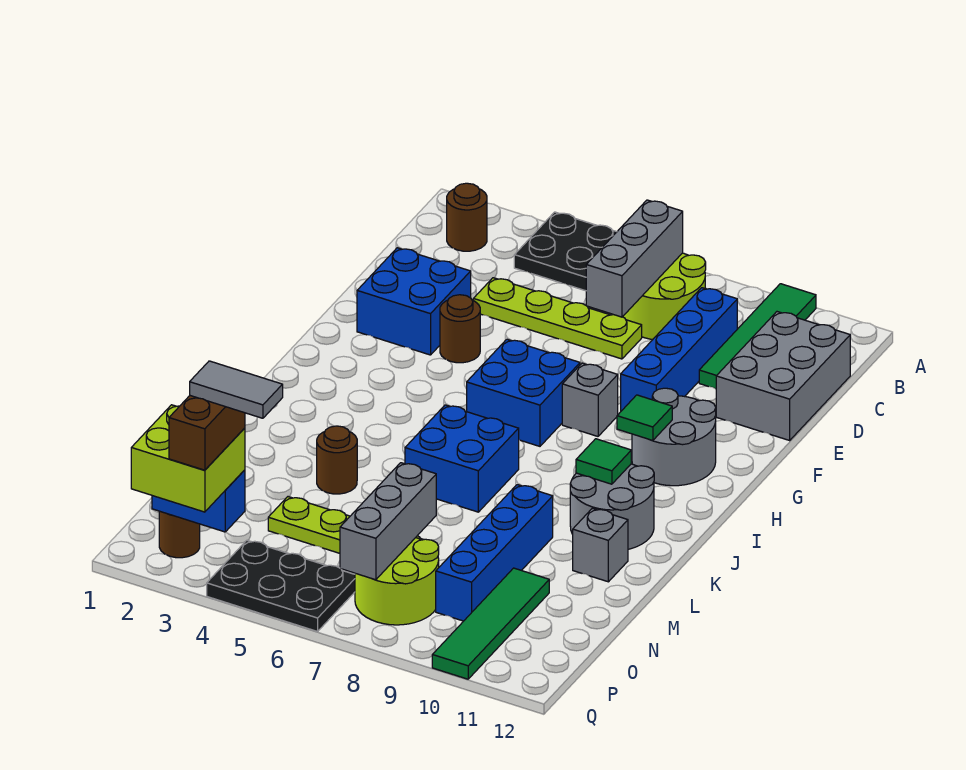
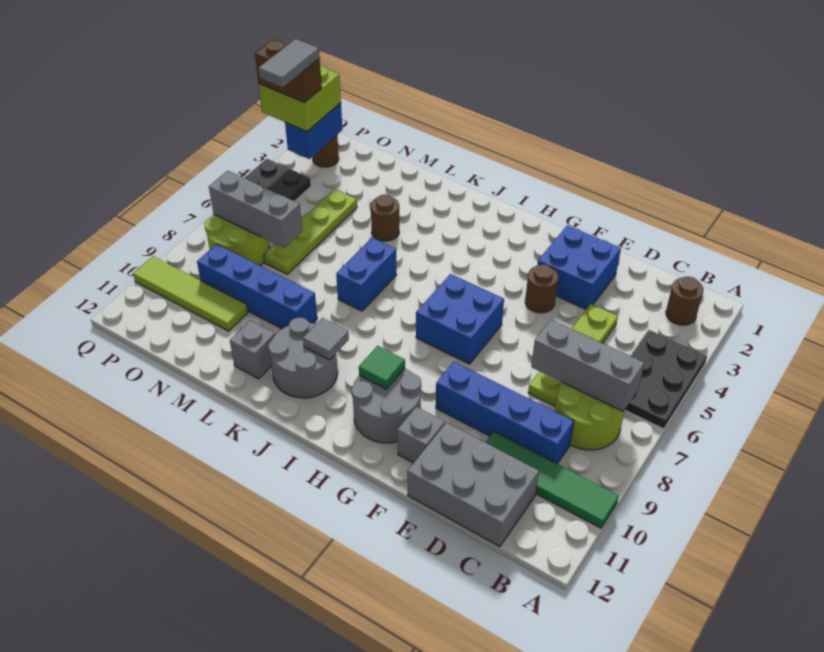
grey brick G8 level 1 -> grey brick F11 level 1
blue brick J6:K7 level 1 -> blue brick K6:K7 level 1
green tile J10 level 2 -> grey tile J10 level 2
green tile N10:Q10 level 1 -> lime tile N10:Q10 level 1

